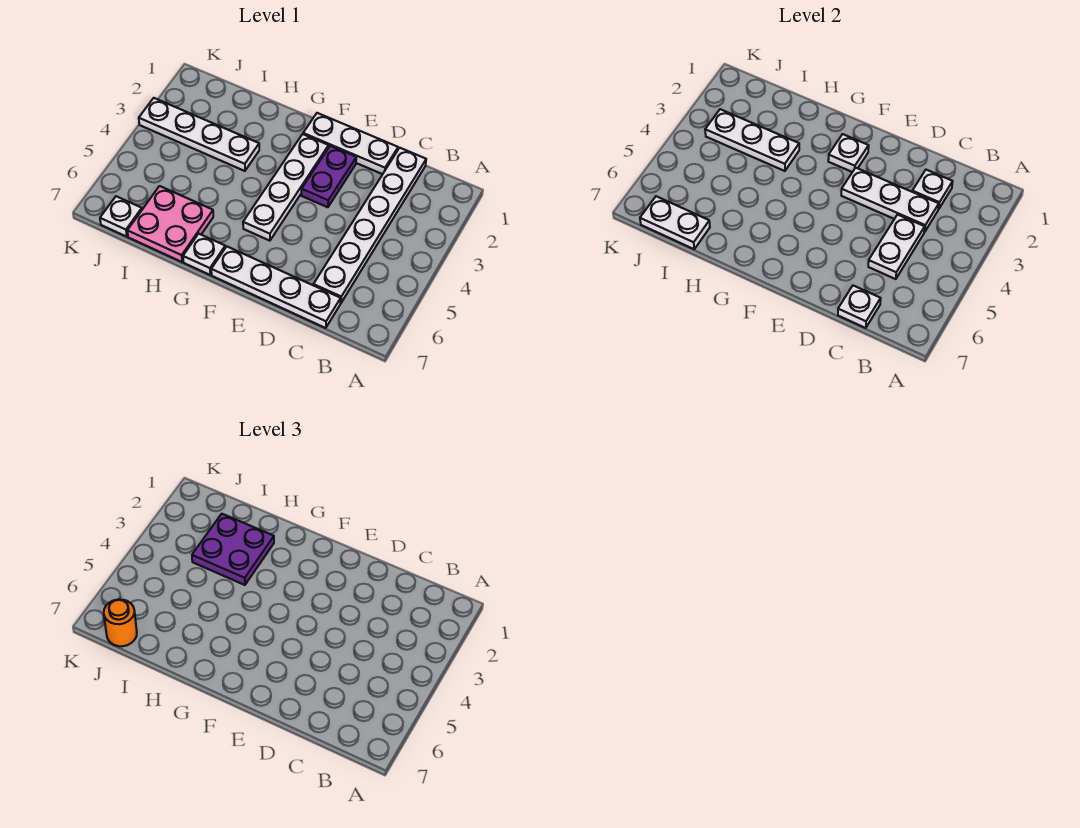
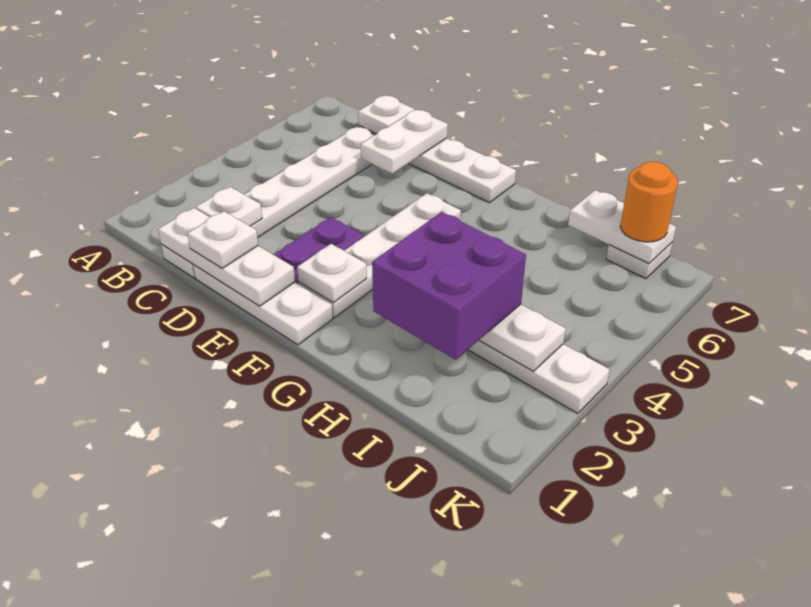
white plate C3:E3 level 2 -> white plate C1:E1 level 2
white plate C4:C5 level 2 -> white plate D6:D7 level 2
white plate G7 level 1 -> white plate D1 level 3
purple plate H2:I3 level 3 -> purple brick H2:I3 level 3
pink plate H6:I7 level 1 -> none

